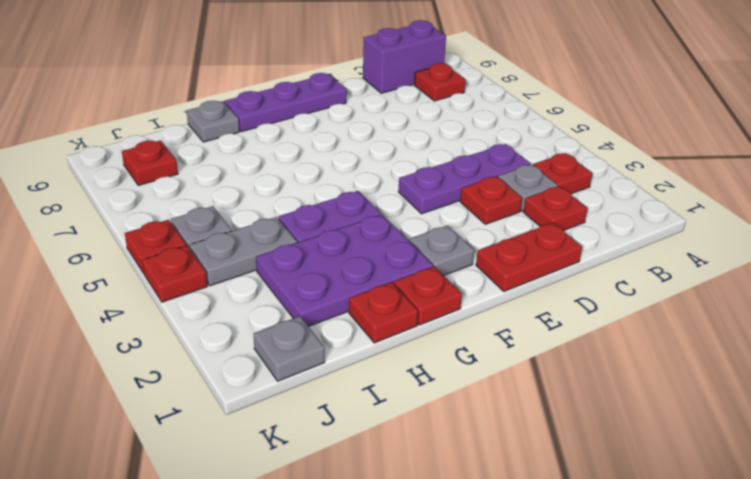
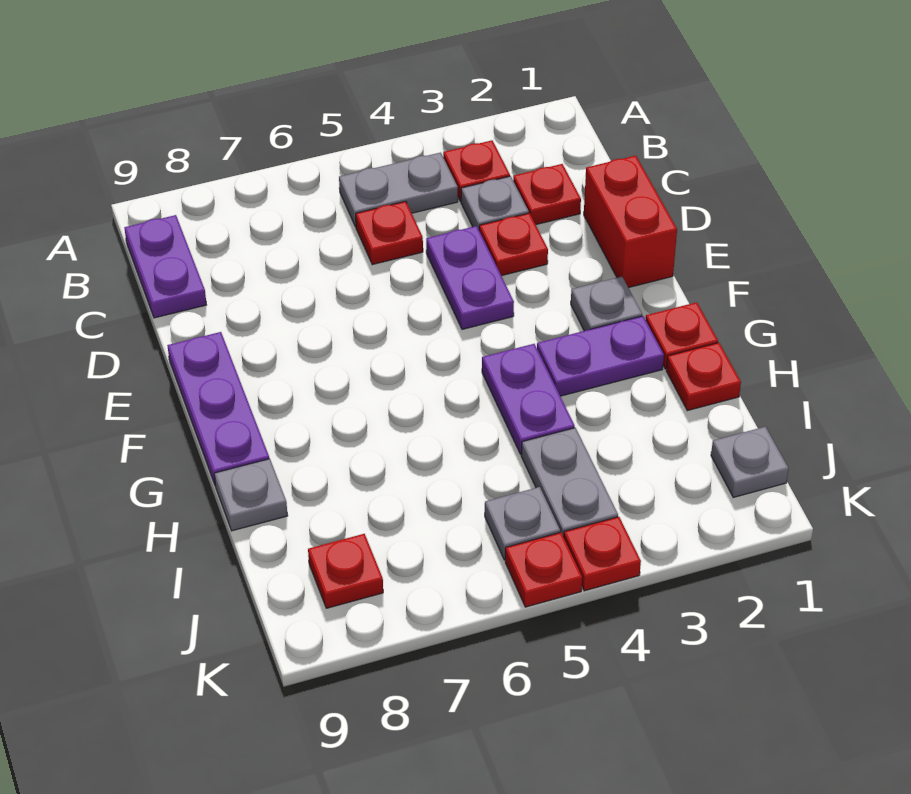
none -> grey plate B4:B5 level 1
red plate B8 level 1 -> red plate C5 level 1
purple brick B9:C9 level 1 -> purple plate B9:C9 level 1
purple plate C4:E4 level 1 -> purple plate D4:E4 level 1
red plate D1:E1 level 1 -> red brick D1:E1 level 1
purple plate G2:I3 level 1 -> purple plate G2:G3 level 1

